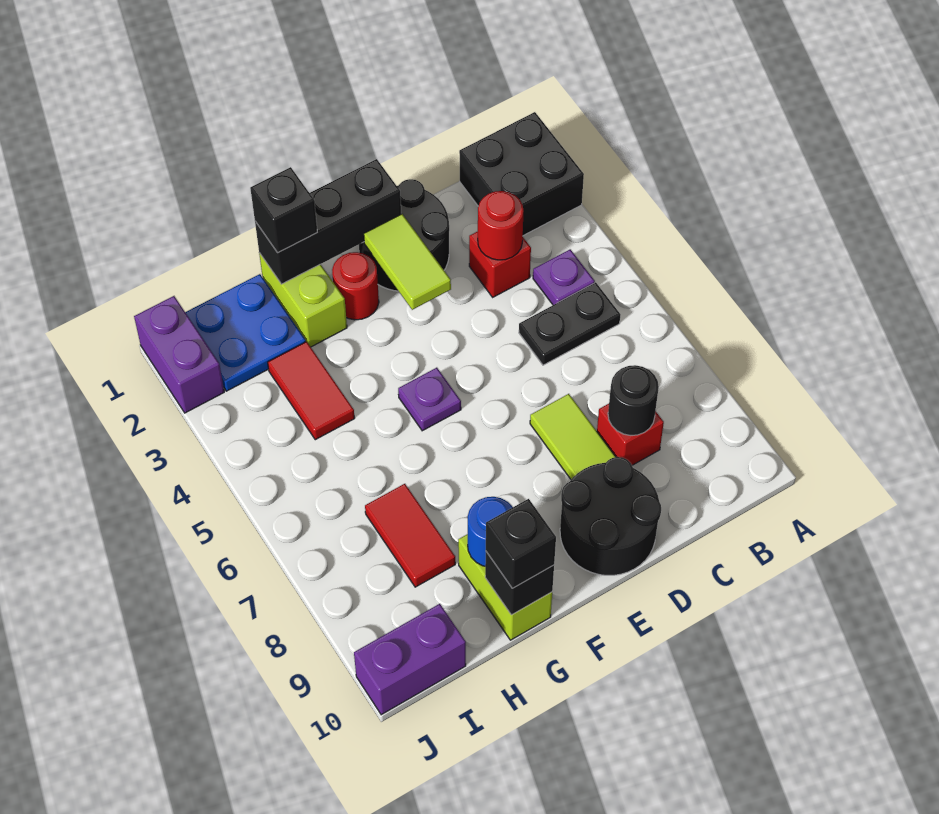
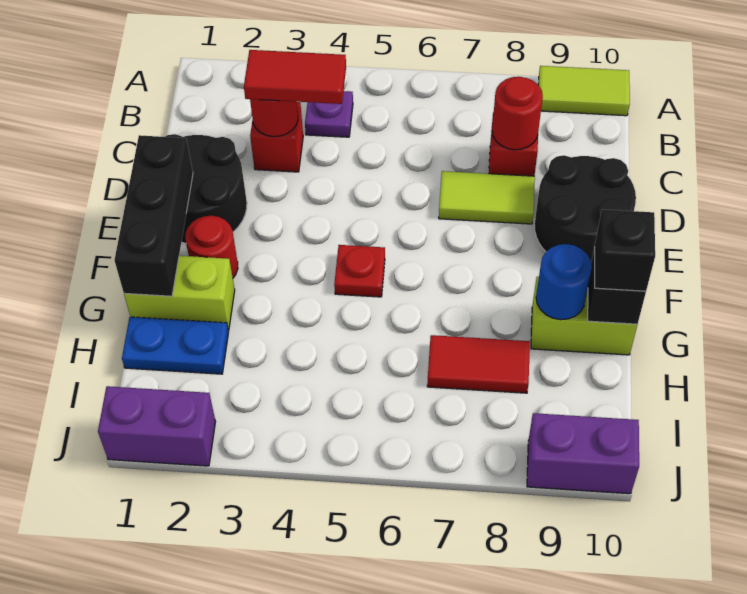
black brick A1:B2 level 1 -> none
black plate B5:C5 level 1 -> none
black round brick C8 level 2 -> red round brick C8 level 2
lime tile E2:E3 level 2 -> lime tile A9:A10 level 1
purple plate F5 level 1 -> red plate F5 level 1
black brick G1 level 3 -> none
blue plate H1:I2 level 1 -> blue plate H1:H2 level 1
red tile H3:H4 level 1 -> red tile C3:C4 level 3
purple brick I10:J10 level 1 -> purple brick J9:J10 level 1

